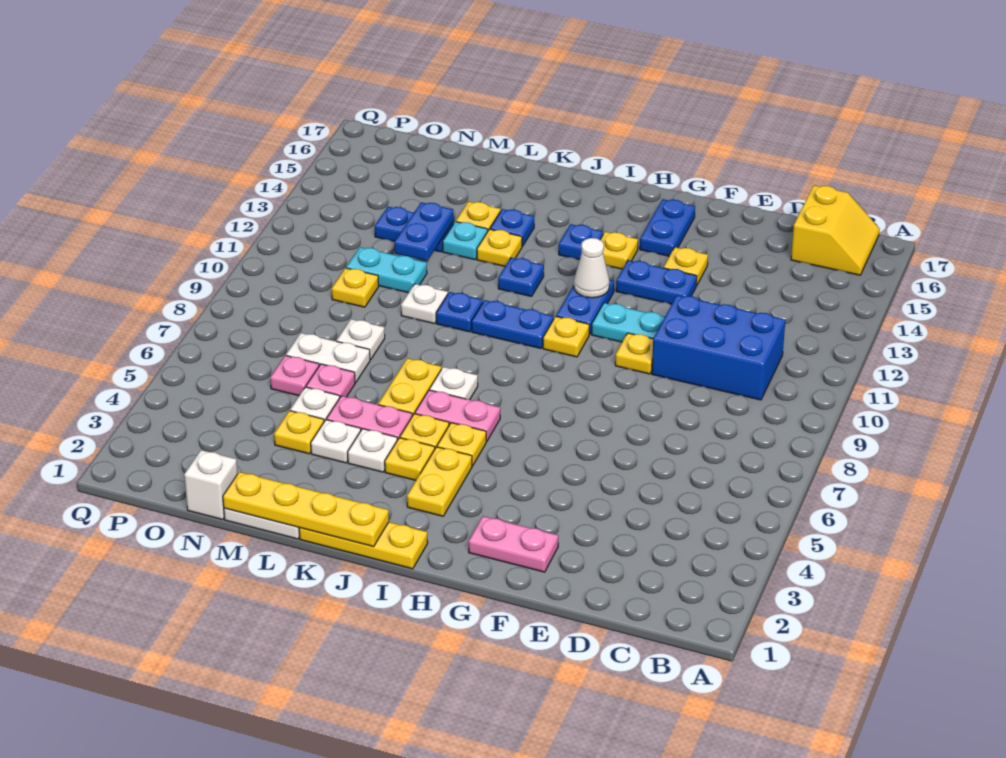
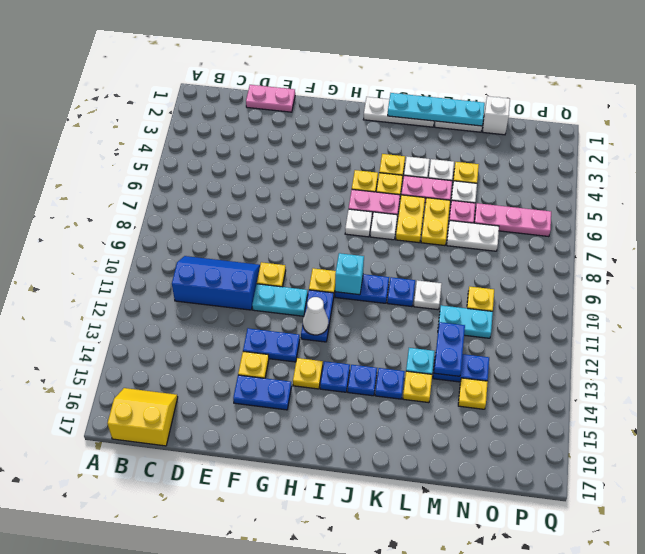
yellow slope B16:C17 level 1 top C -> yellow slope B16:C17 level 1 top 17
blue brick C10:E11 level 1 -> blue slope C10:E11 level 1 top 11
pink plate F2:G2 level 1 -> pink plate D1:E1 level 1
blue plate G15:G16 level 1 -> blue plate F15:G15 level 1
yellow plate I1:K1 level 1 -> white plate I1:K1 level 1
yellow plate I3:I4 level 1 -> yellow plate L6:L7 level 1
none -> cyan brick I10 level 2
yellow plate J1:M1 level 2 -> cyan plate J1:M1 level 2
blue plate J12 level 1 -> blue plate J14 level 1
yellow plate K13 level 1 -> yellow plate N14 level 1
white plate M8 level 1 -> white plate I7 level 1
pink plate N6 level 1 -> pink plate N6:P6 level 1

